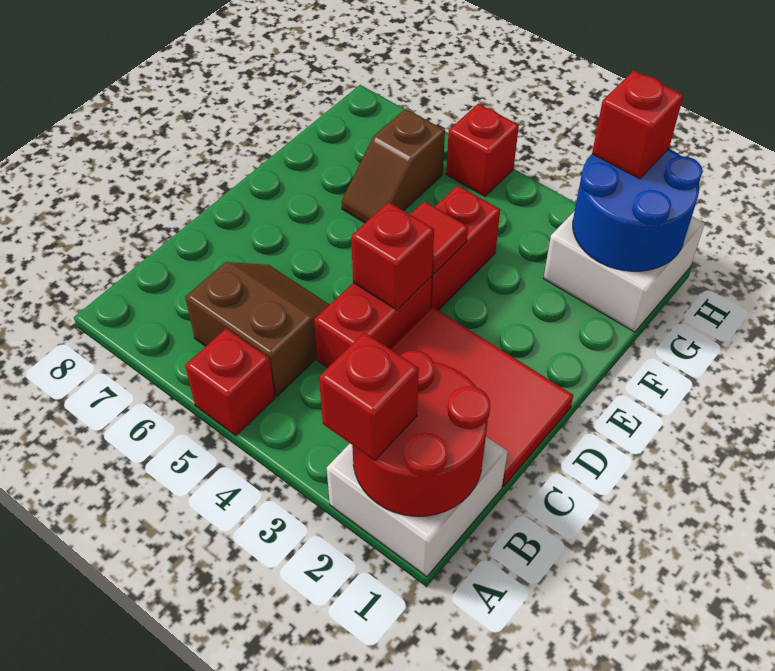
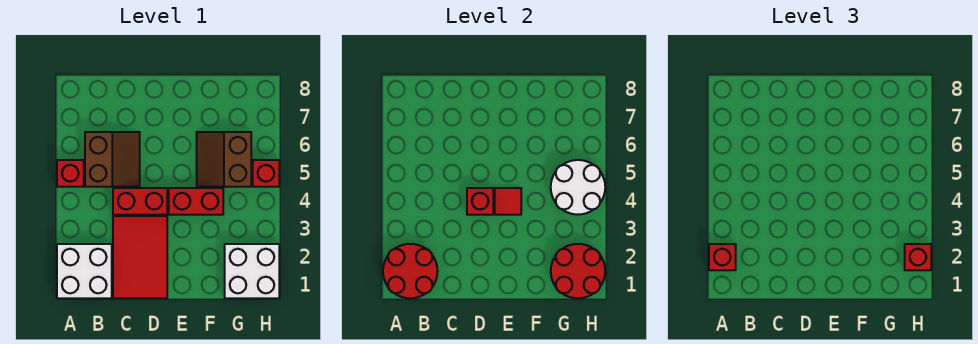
brown slope F6:G6 level 1 top G -> brown slope F5:G6 level 1 top G
blue round brick G1:H2 level 2 -> red round brick G1:H2 level 2
none -> white round brick G4:H5 level 2

